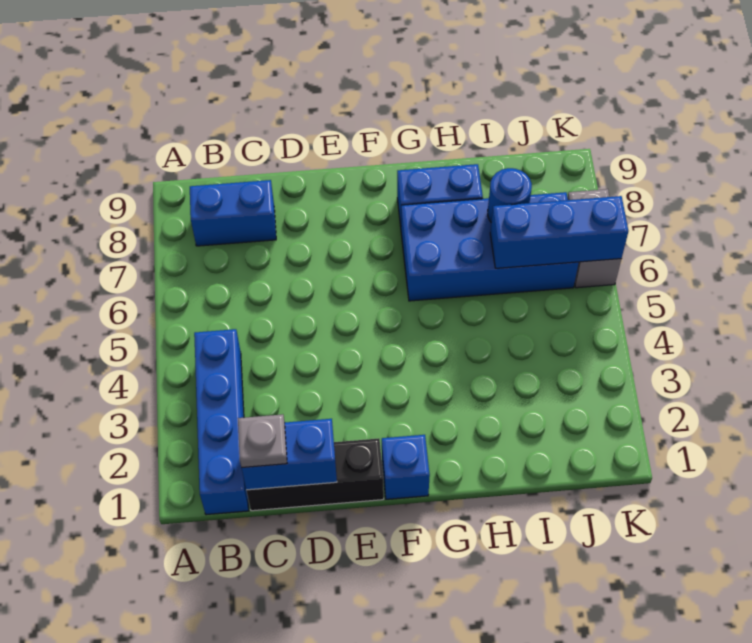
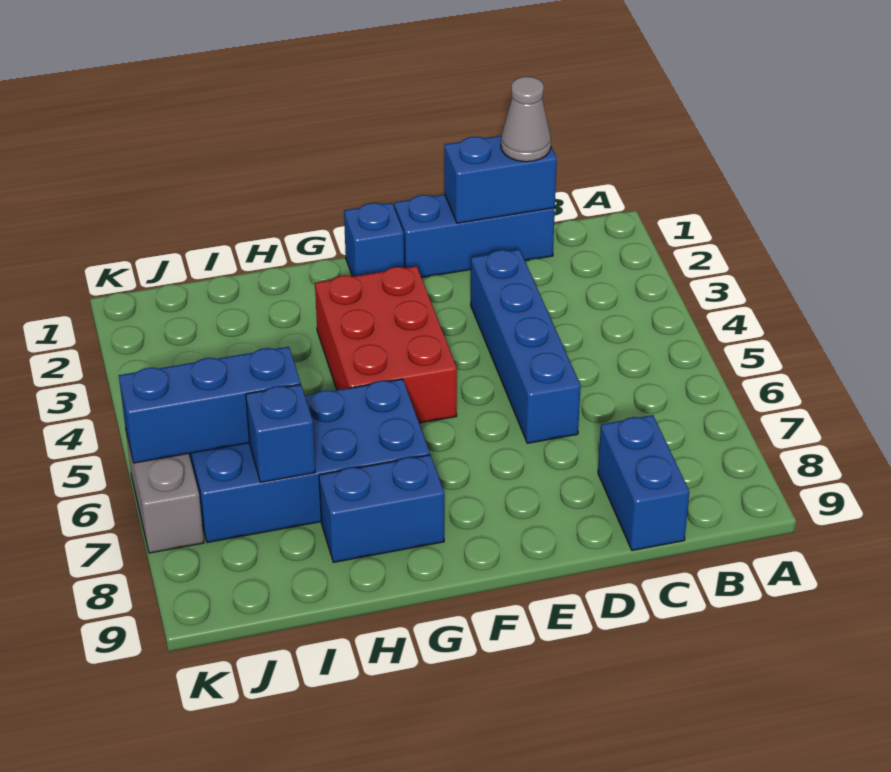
blue brick B1:B4 level 1 -> blue brick D3:D6 level 1
blue brick B8:C8 level 1 -> blue brick C8:C9 level 1
black brick C1:E1 level 1 -> blue brick C1:E1 level 1
grey plate C1 level 3 -> grey cone C1 level 3
none -> red brick F3:G5 level 1
blue round brick I7 level 2 -> blue brick I7 level 2

